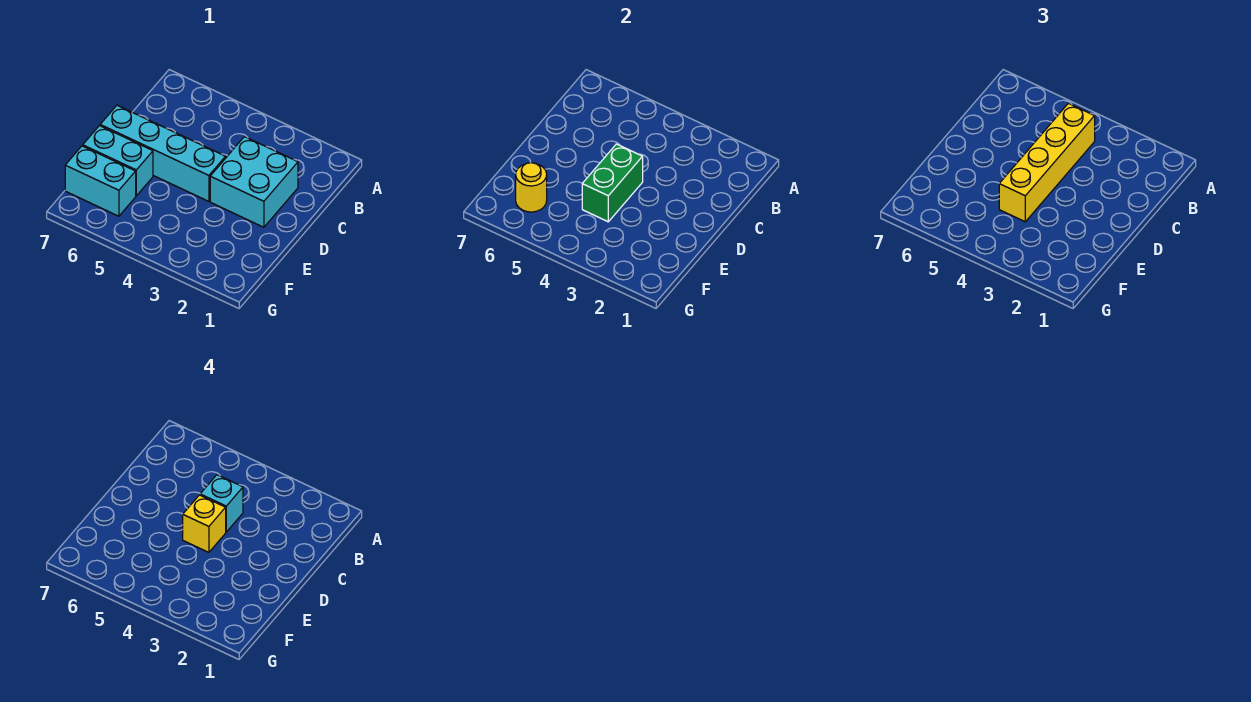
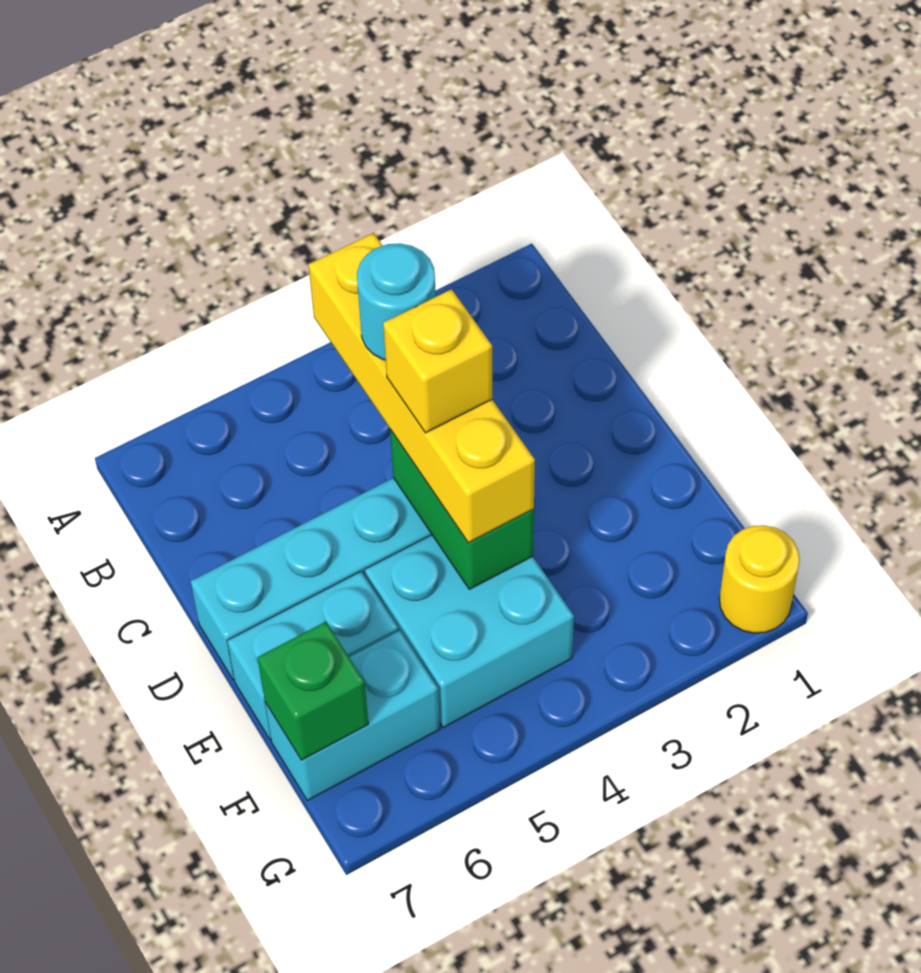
cyan brick C2:D3 level 1 -> cyan brick E4:F5 level 1
cyan brick C4 level 4 -> cyan round brick C4 level 4
yellow round brick F6 level 2 -> yellow round brick G1 level 1
none -> green brick F7 level 2

